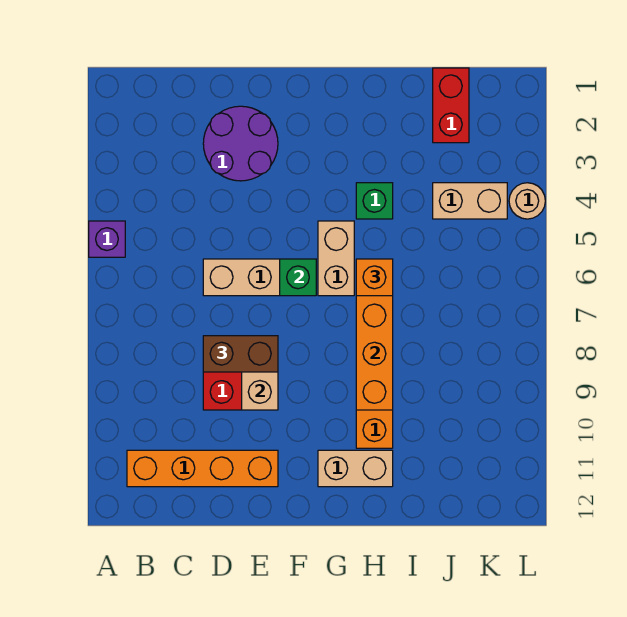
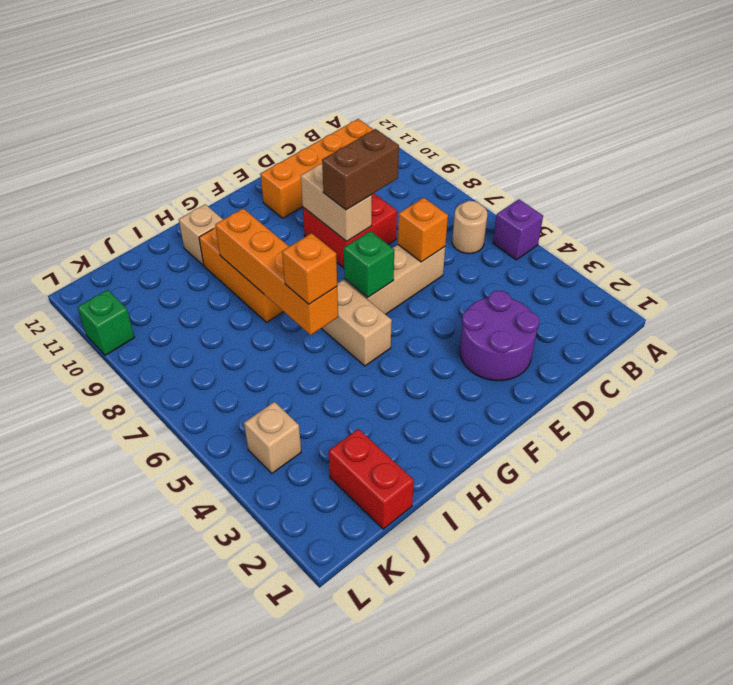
none -> orange brick D6 level 2
tan brick G11:H11 level 1 -> tan brick H11 level 1
green brick H4 level 1 -> green brick L10 level 1
tan brick J4:K4 level 1 -> tan brick K4 level 1
tan round brick L4 level 1 -> tan round brick B6 level 1

